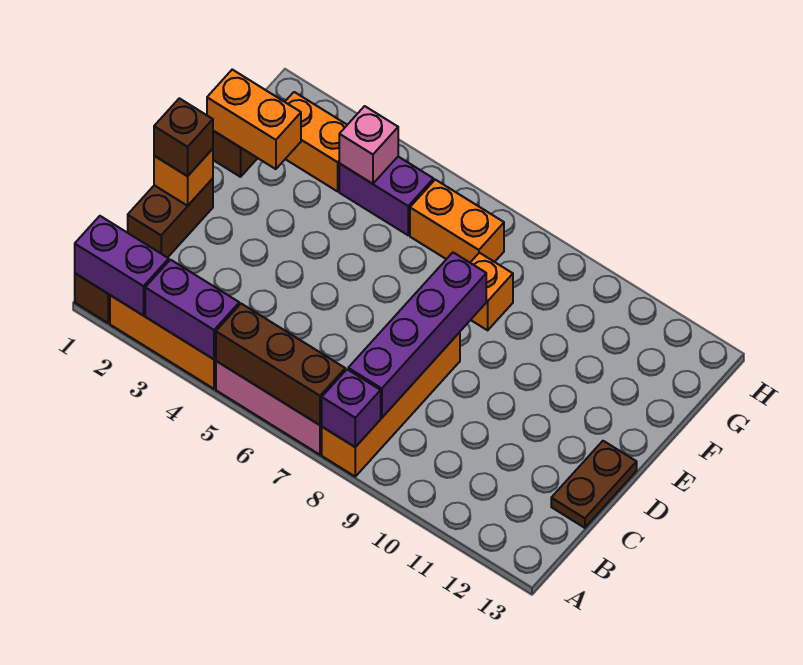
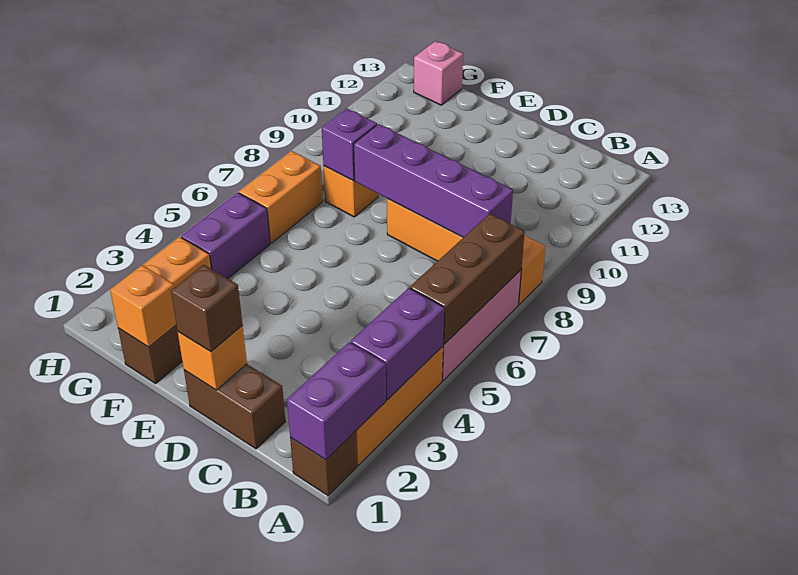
purple brick A8 level 2 -> purple brick F8 level 2
brown plate C13:D13 level 1 -> none
orange brick F1:F2 level 2 -> orange brick F1 level 2
pink brick G4 level 2 -> pink brick G13 level 1

